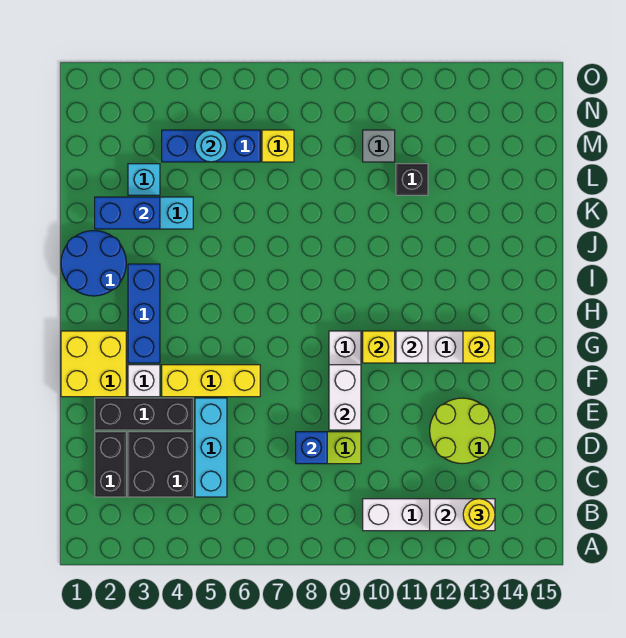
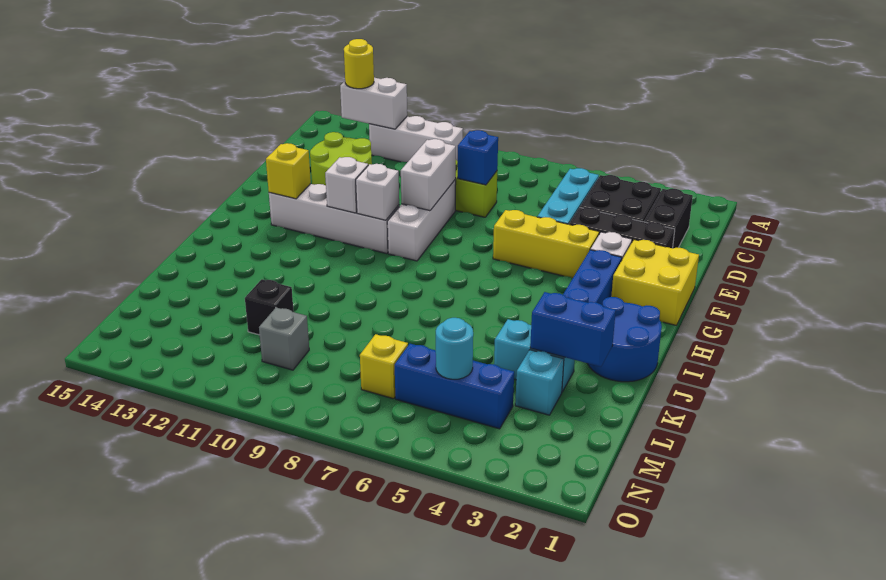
yellow brick G10 level 2 -> white brick G10 level 2

